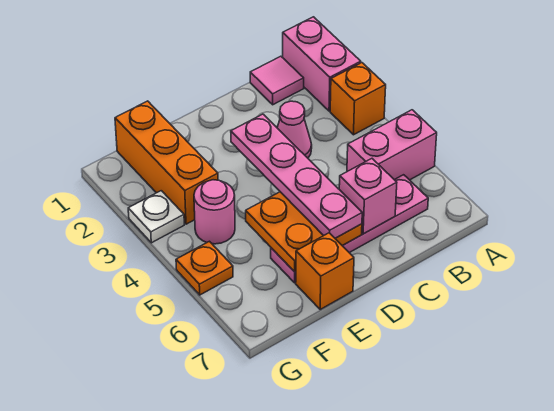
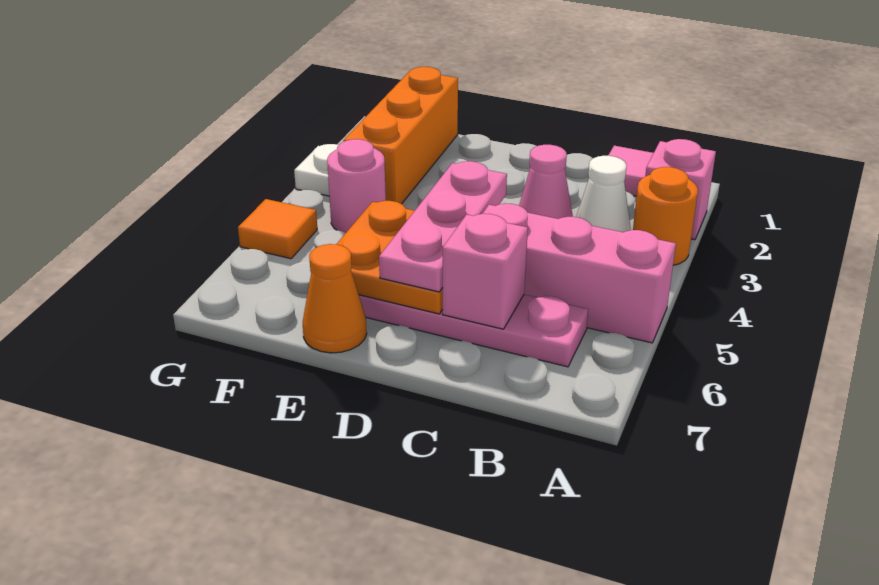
pink brick A1:A2 level 1 -> pink brick A2 level 1
orange brick A3 level 1 -> orange round brick A3 level 1
pink brick A5:B5 level 1 -> pink brick A5:C5 level 1
none -> white cone B3 level 1
pink plate D3:D6 level 3 -> pink plate D4:D6 level 3
orange brick E7 level 1 -> orange cone E7 level 1
orange plate G5 level 1 -> orange tile G5 level 1

